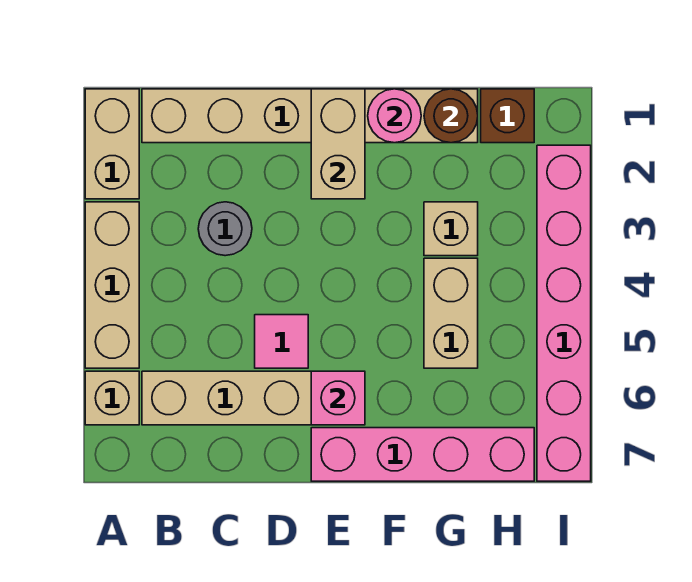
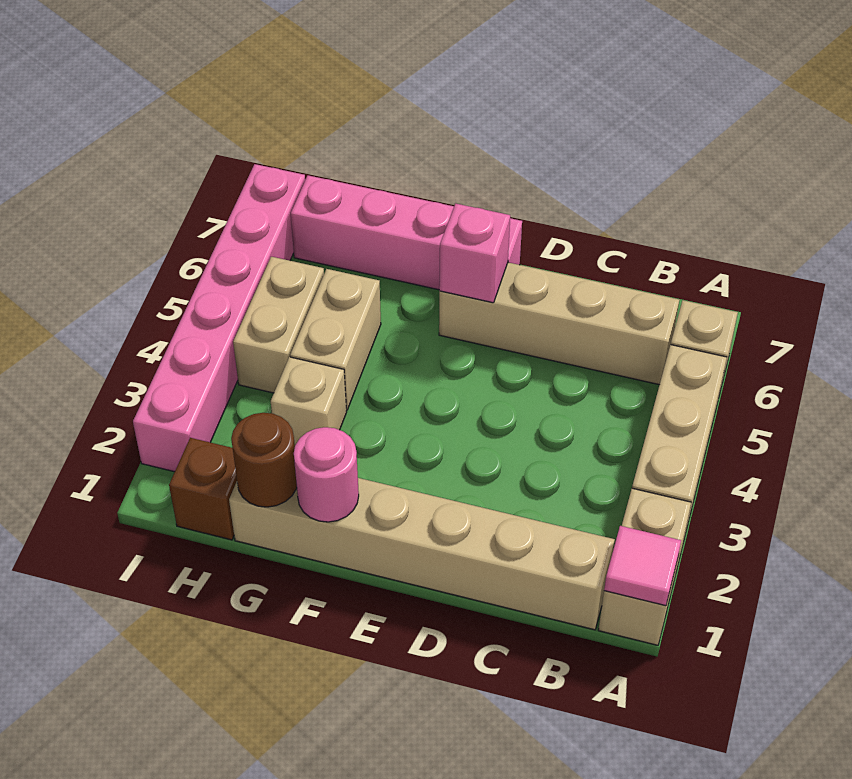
grey round brick C3 level 1 -> none
pink tile D5 level 1 -> pink tile A1 level 2
tan brick E1:E2 level 2 -> tan brick H4:H5 level 1

